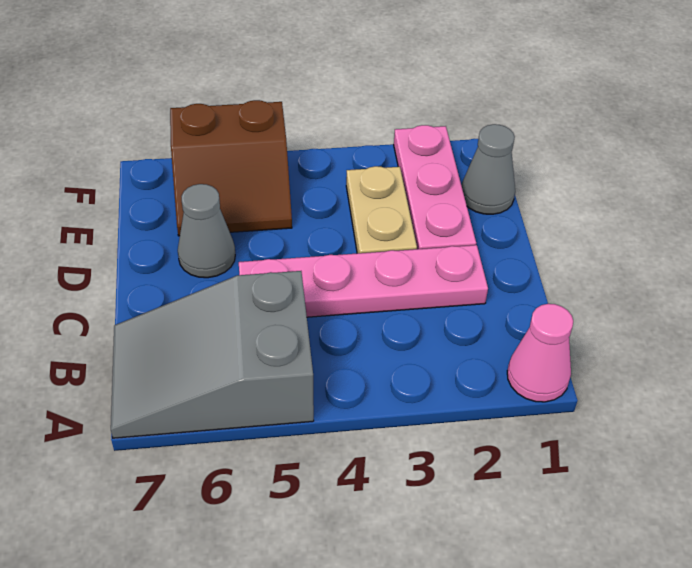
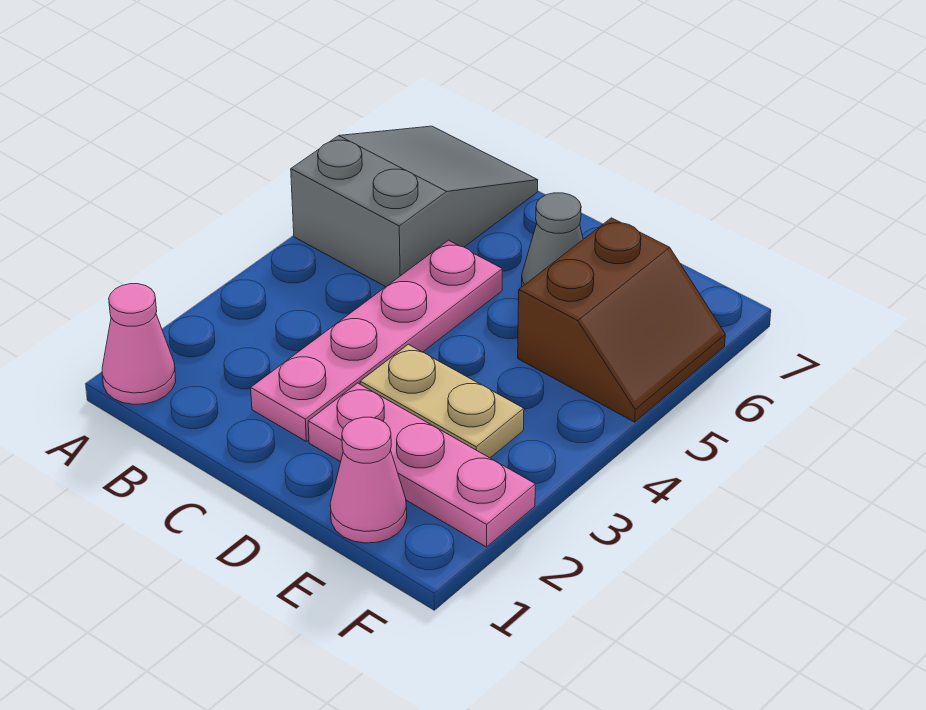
grey cone E1 level 1 -> pink cone E1 level 1
brown slope E5:F6 level 1 top F -> brown slope E5:F6 level 1 top E

